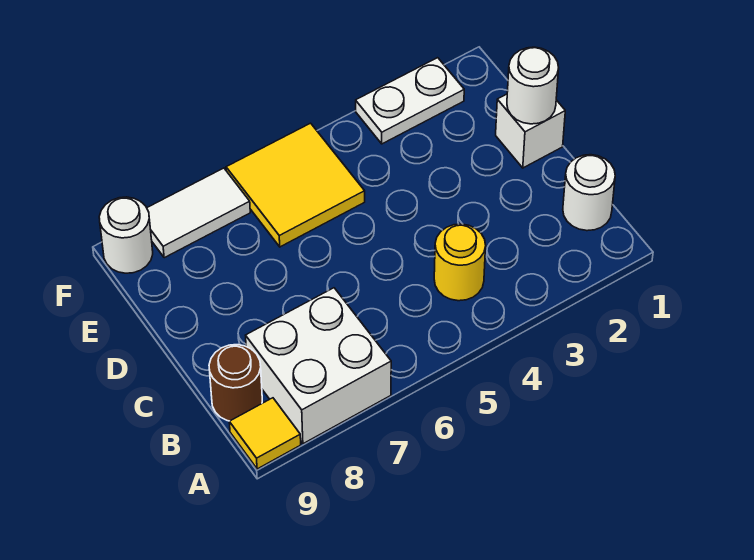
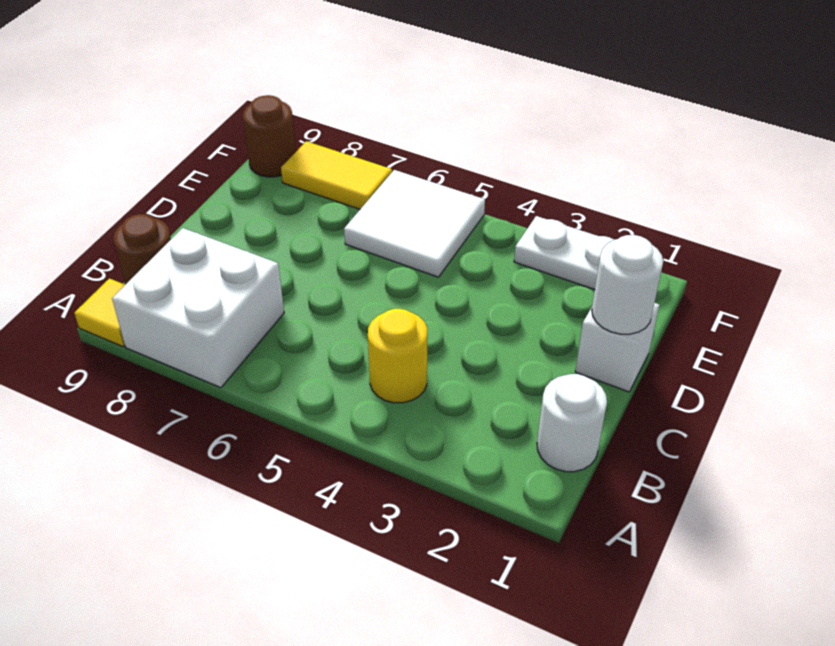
yellow tile E5:F6 level 1 -> white tile E5:F6 level 1
white tile F7:F8 level 1 -> yellow tile F7:F8 level 1
white round brick F9 level 1 -> brown round brick F9 level 1

